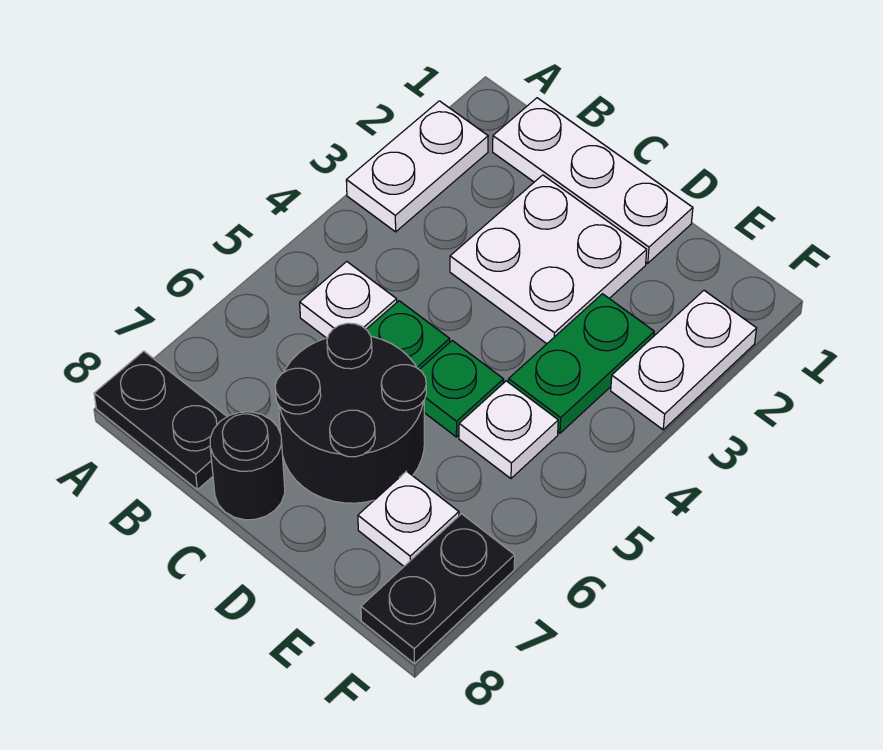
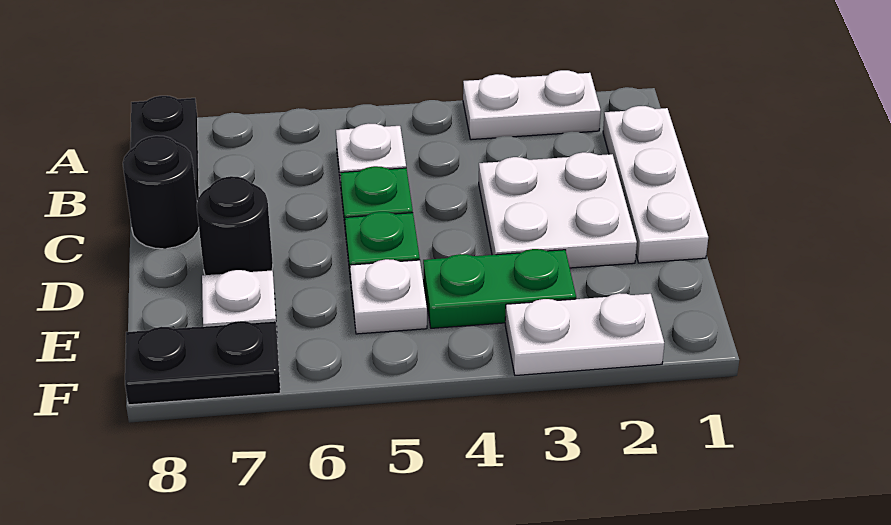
black round brick C6:D7 level 1 -> black round brick D7 level 1

